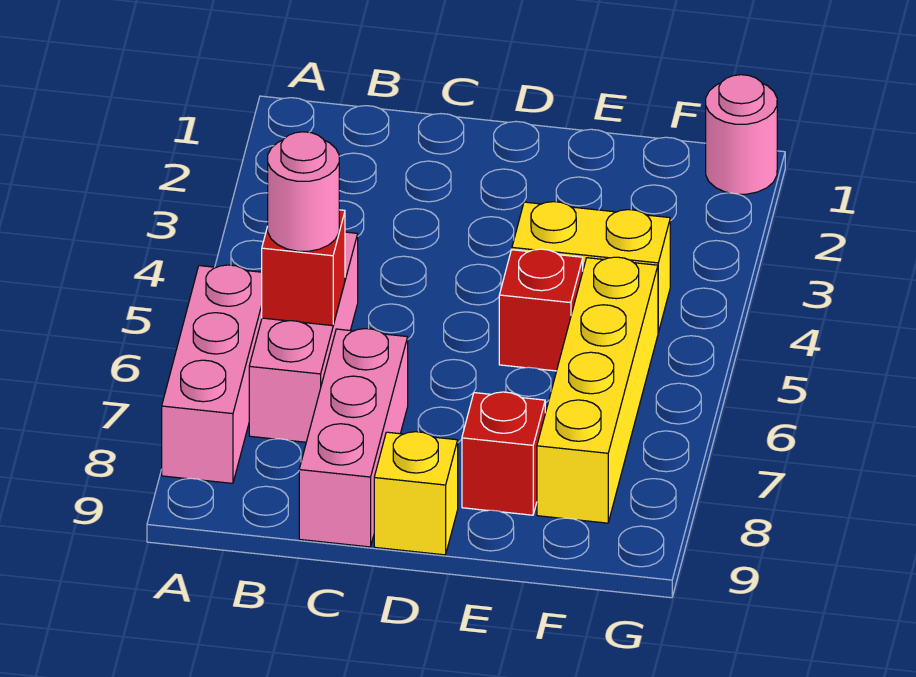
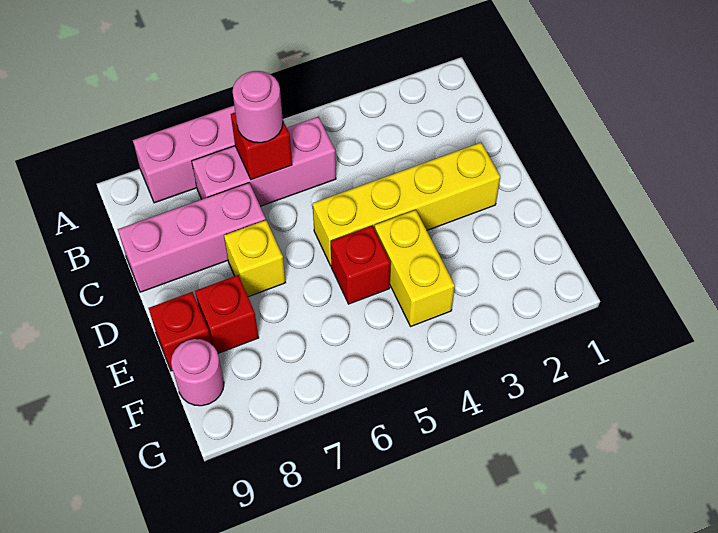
yellow brick D9 level 1 -> yellow brick D7 level 1
none -> red brick E9 level 1
yellow brick F5:F8 level 1 -> yellow brick D2:D5 level 1
pink round brick G1 level 1 -> pink round brick F9 level 1

